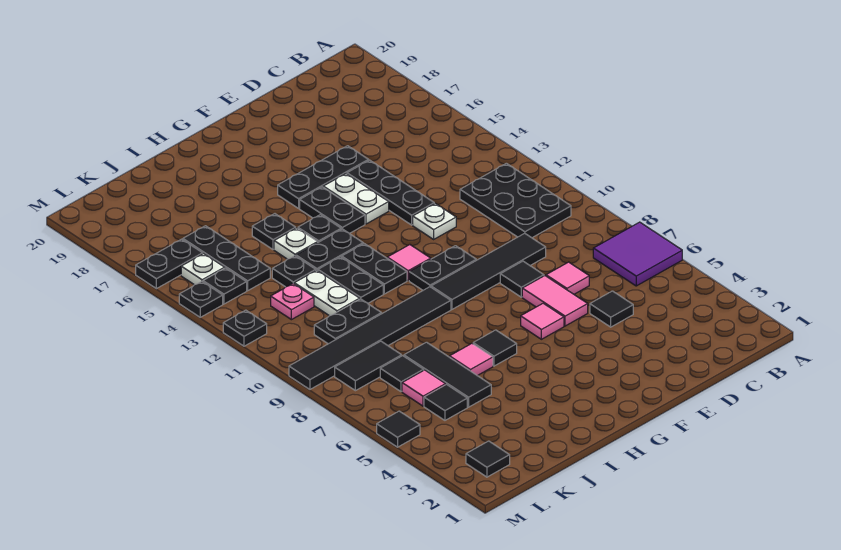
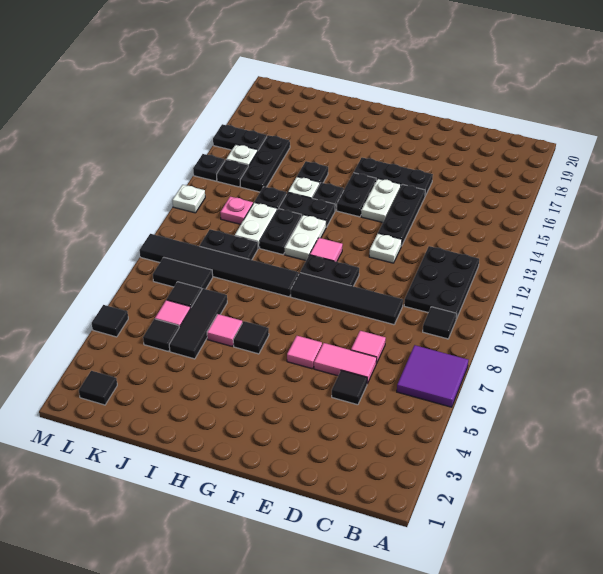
pink tile E6:E7 level 1 -> pink tile D6:E6 level 1
black tile E8 level 1 -> black tile B9 level 1
black plate H11:H12 level 1 -> white plate H11:H12 level 1
black plate M12 level 1 -> white plate M12 level 1

